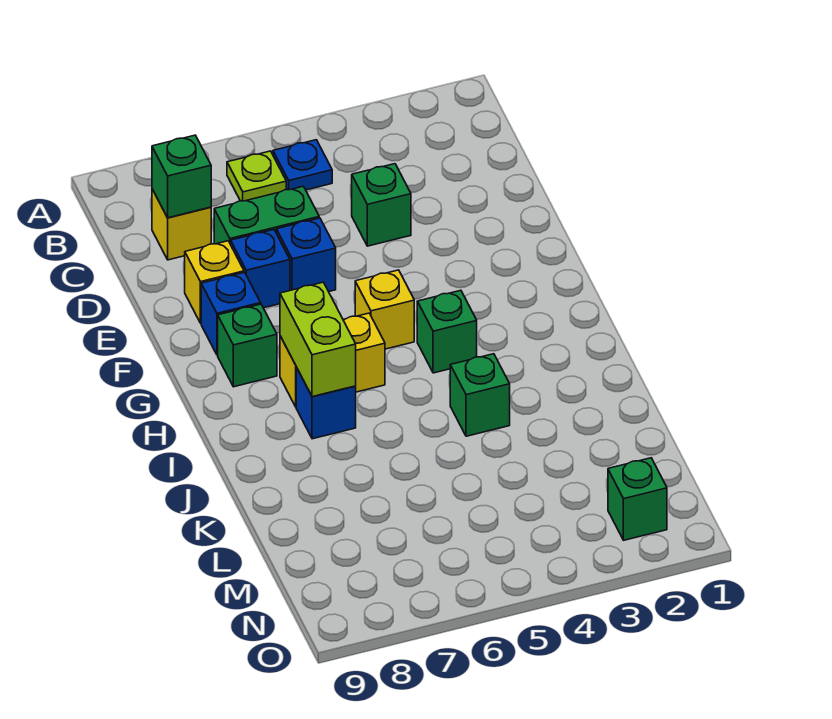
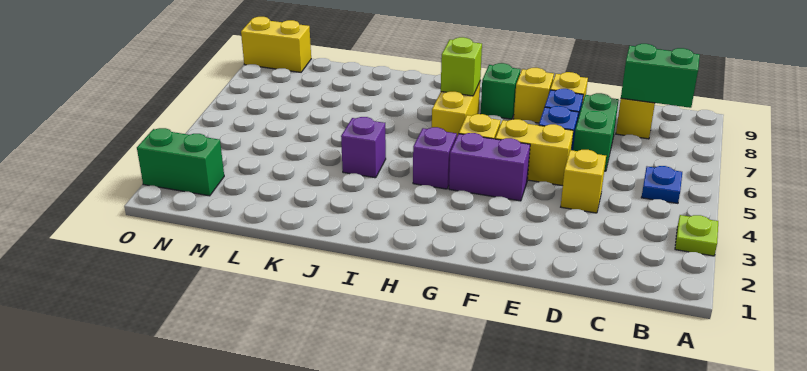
lime plate B6 level 1 -> lime plate A3 level 1
green brick C8 level 2 -> green brick B8:C8 level 2
green brick D4 level 1 -> yellow brick D4 level 1
none -> yellow brick E5:F5 level 1
none -> purple brick F4:G4 level 1
blue brick F8 level 1 -> yellow brick F8 level 1
green brick H4 level 1 -> purple brick H4 level 1
lime brick H7:I7 level 2 -> lime brick H7 level 2
blue brick I7 level 1 -> none
green brick J4 level 1 -> purple brick J4 level 1
green brick N2 level 1 -> green brick N2:O2 level 1
none -> yellow brick N9:O9 level 1

